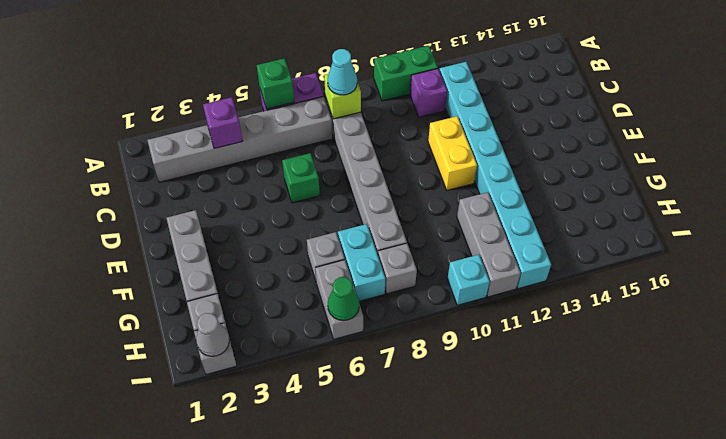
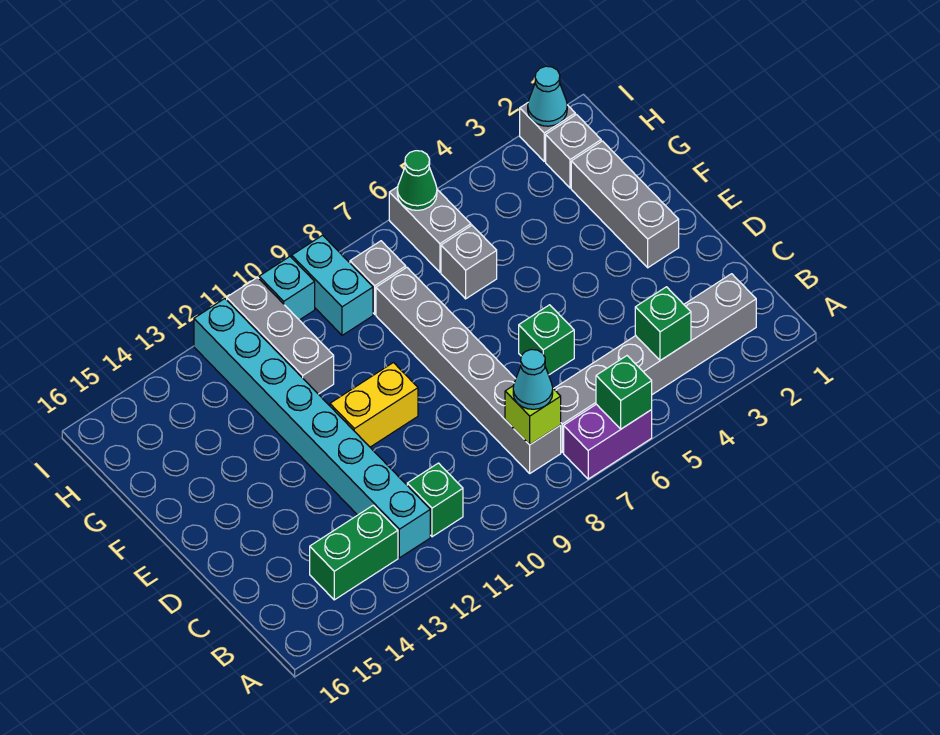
green brick A10:A11 level 1 -> green brick B13:B14 level 1
purple brick B4 level 2 -> green brick B4 level 2
purple brick B11 level 1 -> green brick B11 level 1
yellow brick D11:E11 level 1 -> yellow brick E10:E11 level 1
cyan brick G7:H7 level 1 -> cyan brick H9:I9 level 1
grey cone I2 level 2 -> cyan cone I2 level 2

